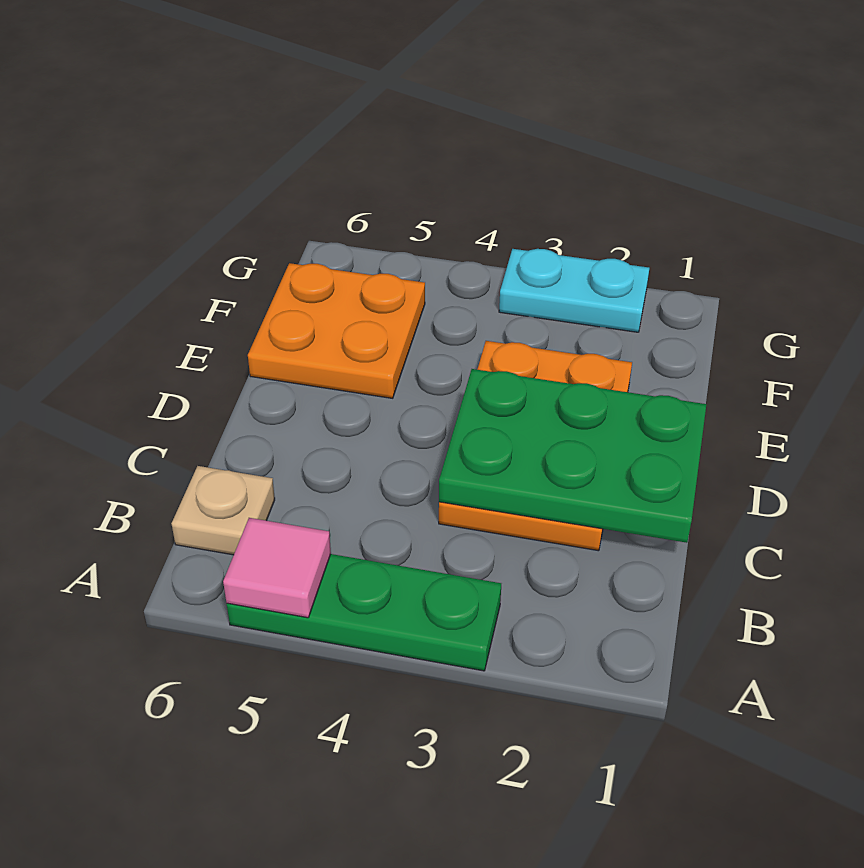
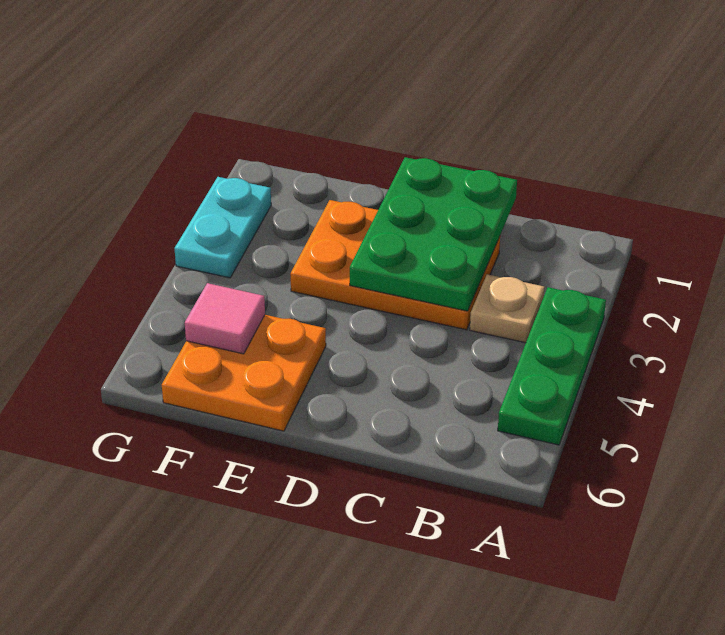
pink tile A5 level 2 -> pink tile F5 level 2
tan plate B6 level 1 -> tan plate B3 level 1

